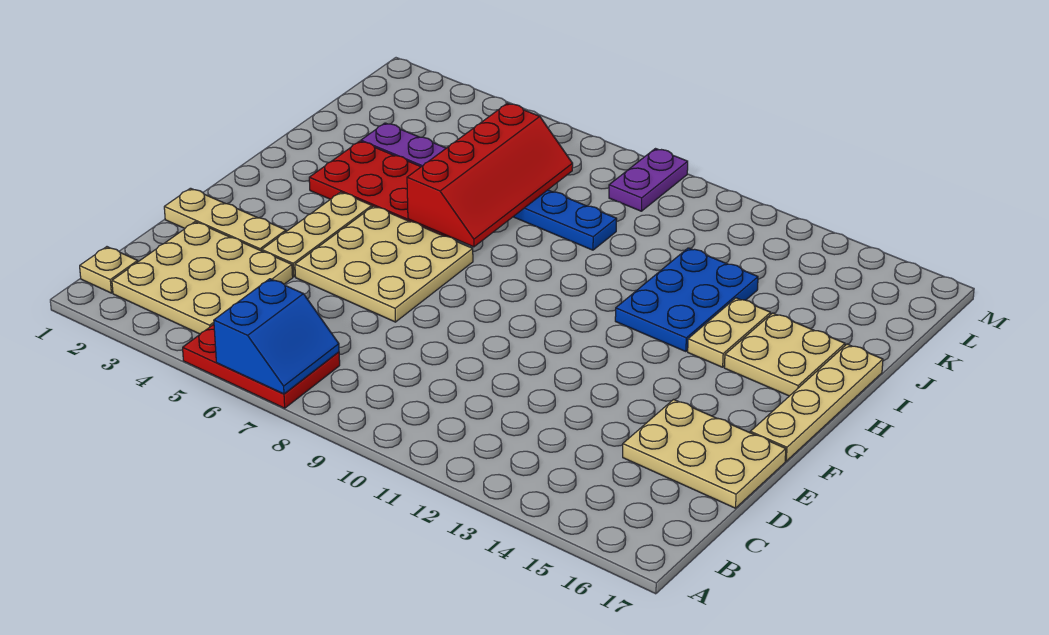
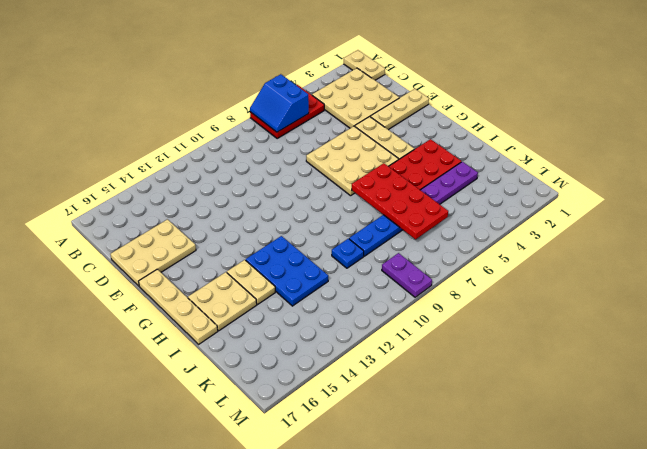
tan plate B1 level 1 -> tan plate A1:B1 level 1
red slope H6:K7 level 2 top 6 -> red plate H6:K7 level 2
none -> blue plate J10 level 1

